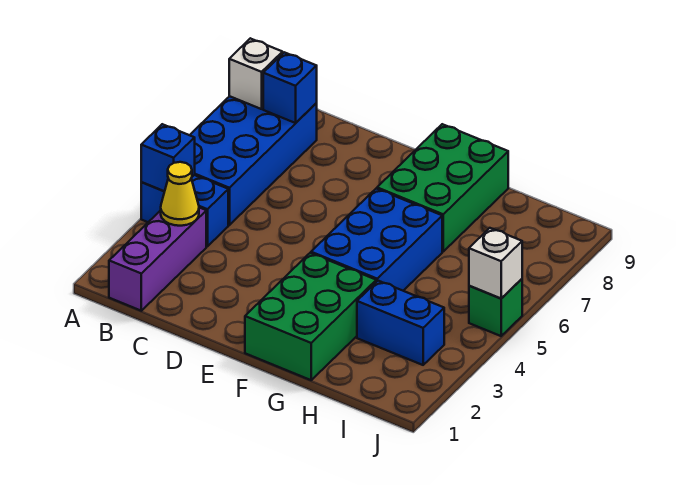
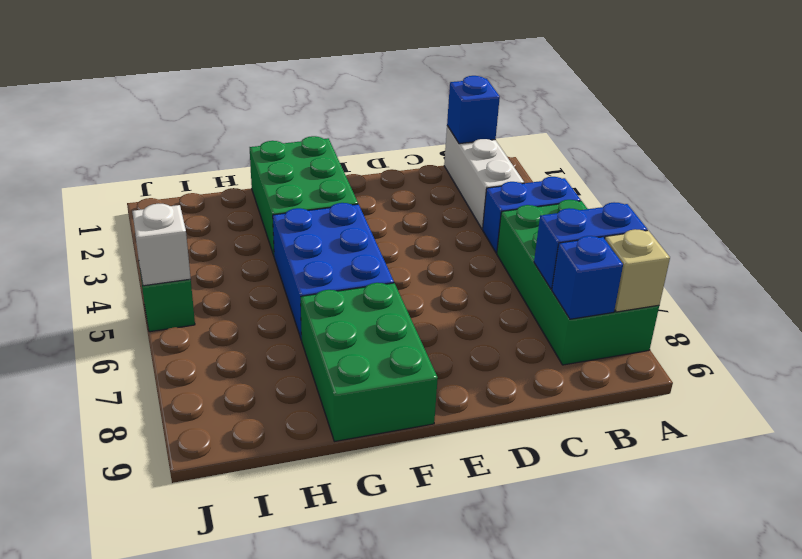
blue brick A4 level 2 -> blue brick B1 level 2
blue brick A5:B8 level 1 -> green brick A5:B8 level 1
white brick A8 level 2 -> tan brick A8 level 2
purple brick B1:B3 level 1 -> white brick B1:B3 level 1
yellow cone B3 level 2 -> none
blue brick H3:I3 level 1 -> blue brick A7:B7 level 2

